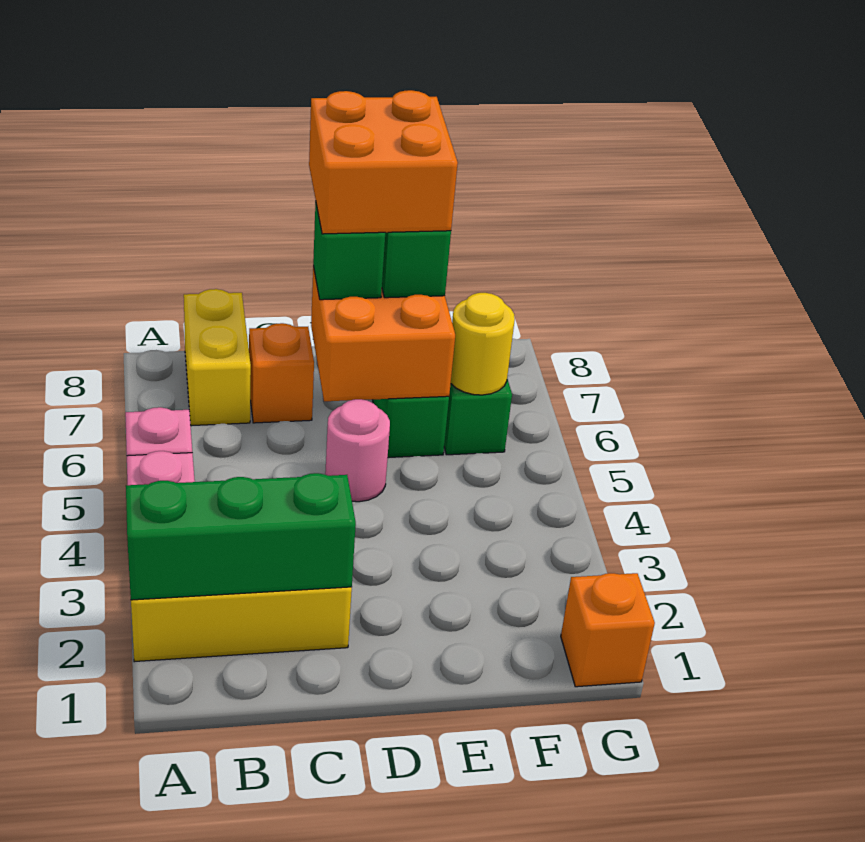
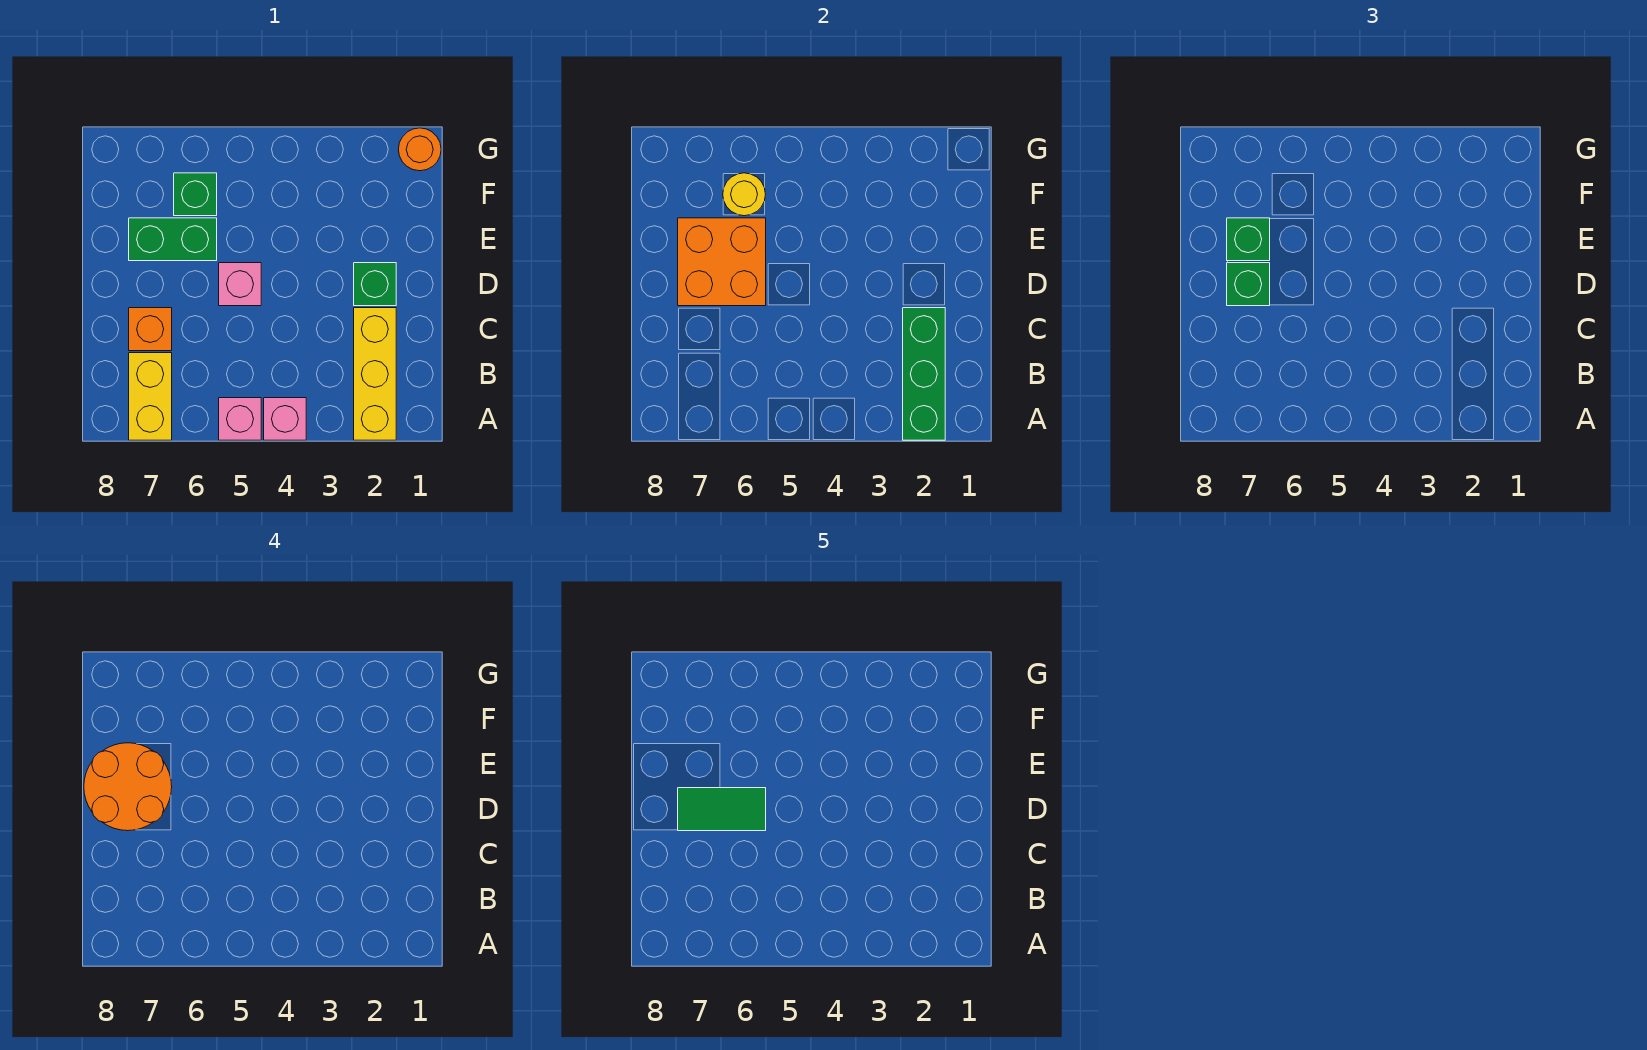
yellow brick B7:B8 level 1 -> yellow brick A7:B7 level 1
none -> green brick D2 level 1
pink round brick D5 level 1 -> pink brick D5 level 1
none -> green tile D6:D7 level 5
orange brick D7:E8 level 4 -> orange round brick D7:E8 level 4
orange brick G1 level 1 -> orange round brick G1 level 1

